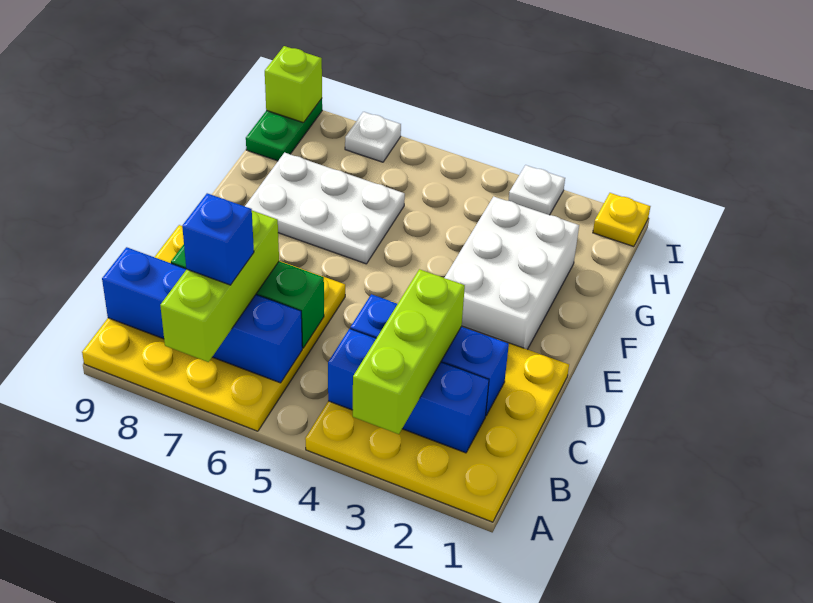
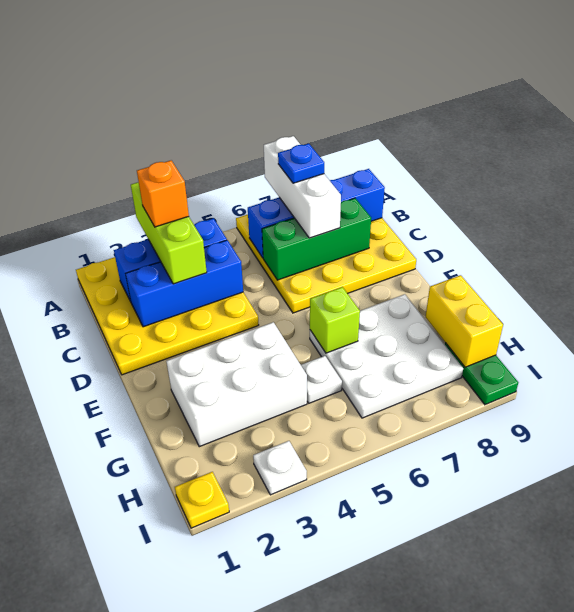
lime brick A7:C7 level 3 -> white brick A7:C7 level 3
none -> orange brick B3 level 4
blue brick B7 level 4 -> blue plate B7 level 4
white brick E2:G3 level 1 -> white brick F2:G4 level 1
white plate F6:G8 level 1 -> white plate F6:H8 level 1
none -> yellow brick G9:H9 level 2
white plate I7 level 1 -> white plate G5 level 1
lime brick I9 level 2 -> lime brick F6 level 2

